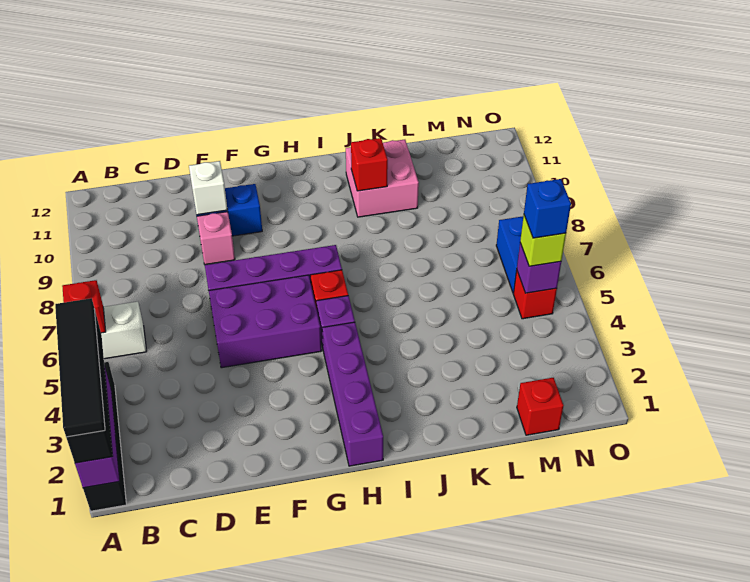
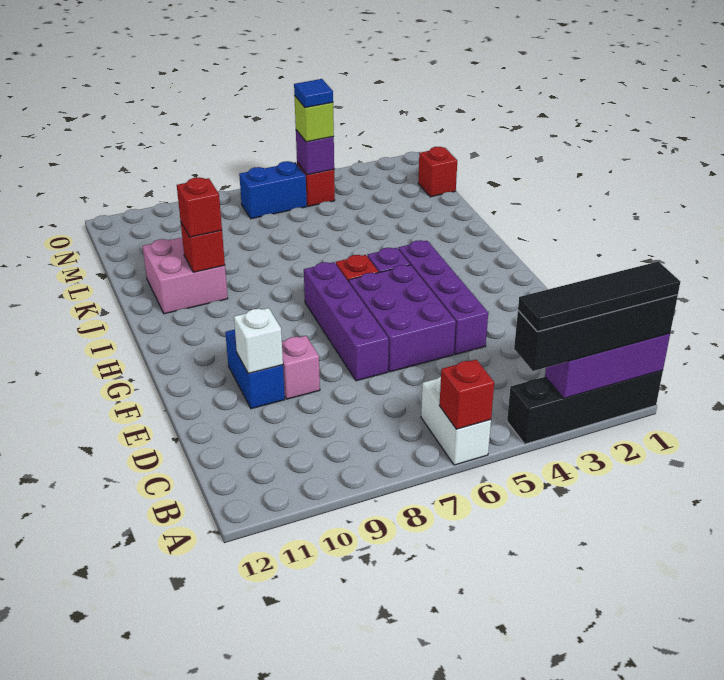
purple brick H1:H4 level 1 -> purple brick E4:H4 level 1
none -> red brick J10 level 3
blue brick N5 level 4 -> blue tile N5 level 4

